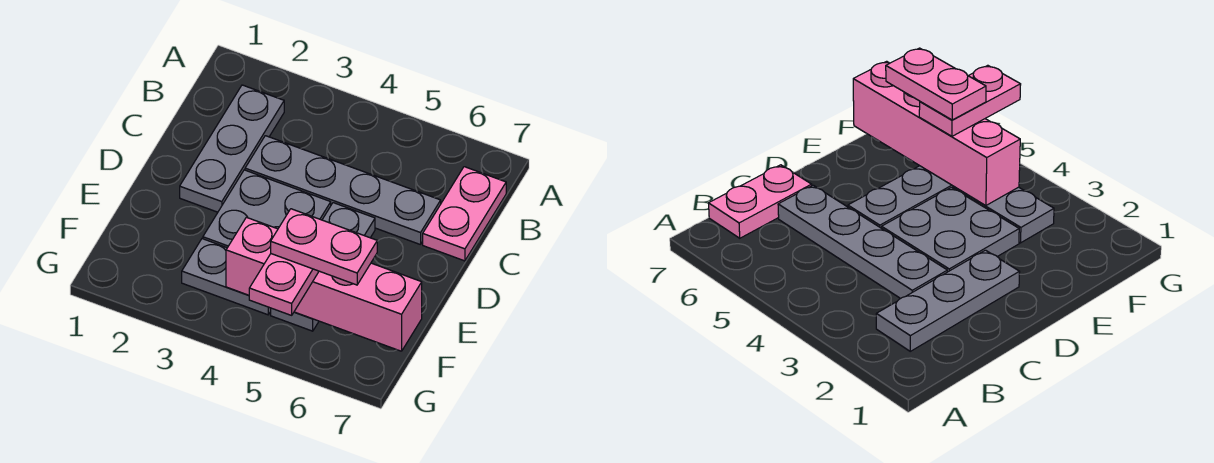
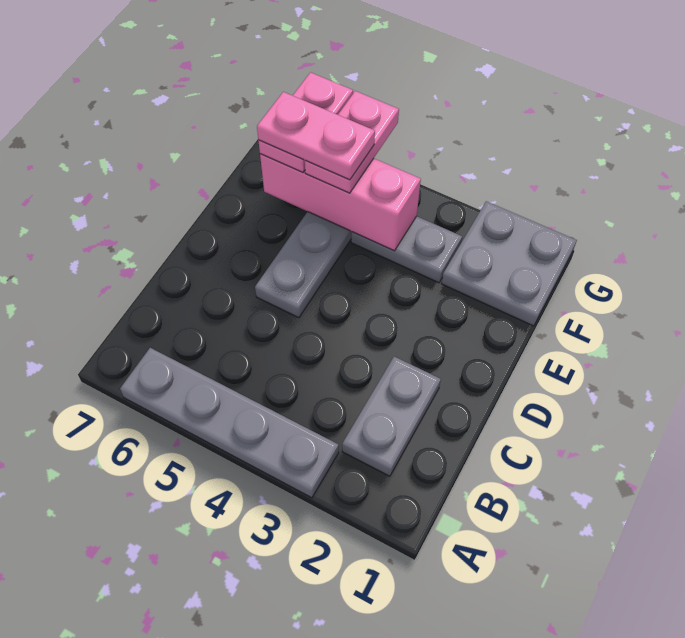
grey plate B2:D2 level 1 -> grey plate B2:C2 level 1
pink plate B7:C7 level 1 -> pink plate F6:G6 level 3
grey plate C3:C6 level 1 -> grey plate A3:A6 level 1
grey plate D3:E4 level 1 -> grey plate F1:G2 level 1
pink brick F4:F7 level 2 -> pink brick F4:F6 level 2

